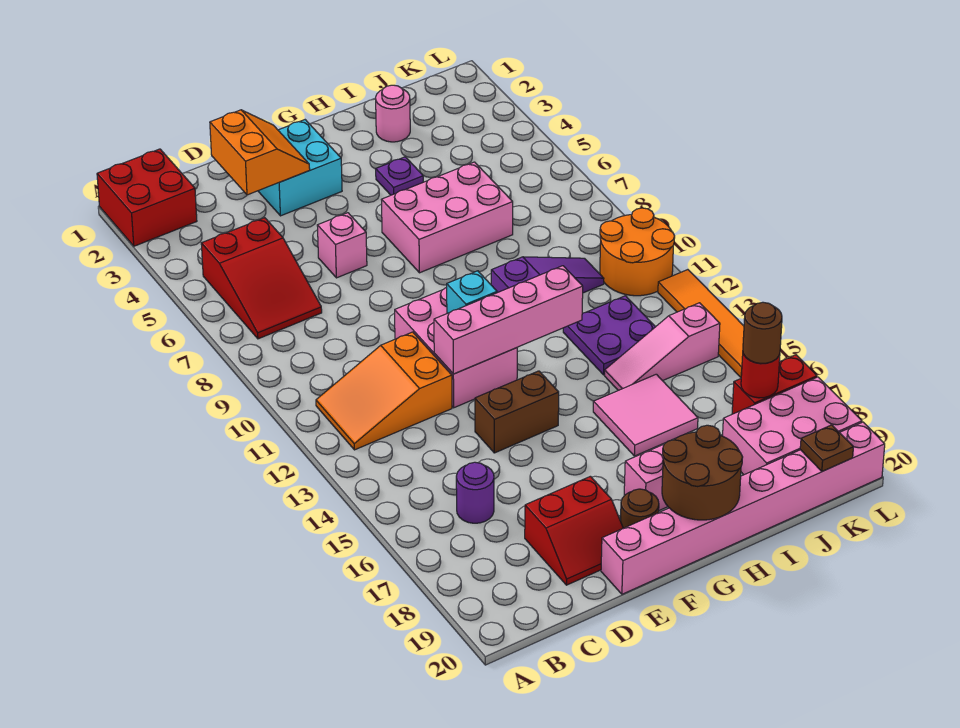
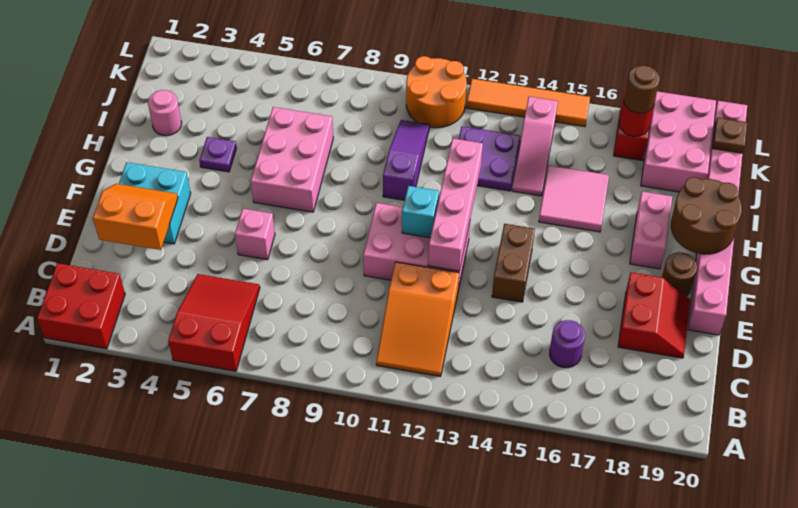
red slope B5:C7 level 1 top 5 -> red slope A5:C6 level 1 top A

